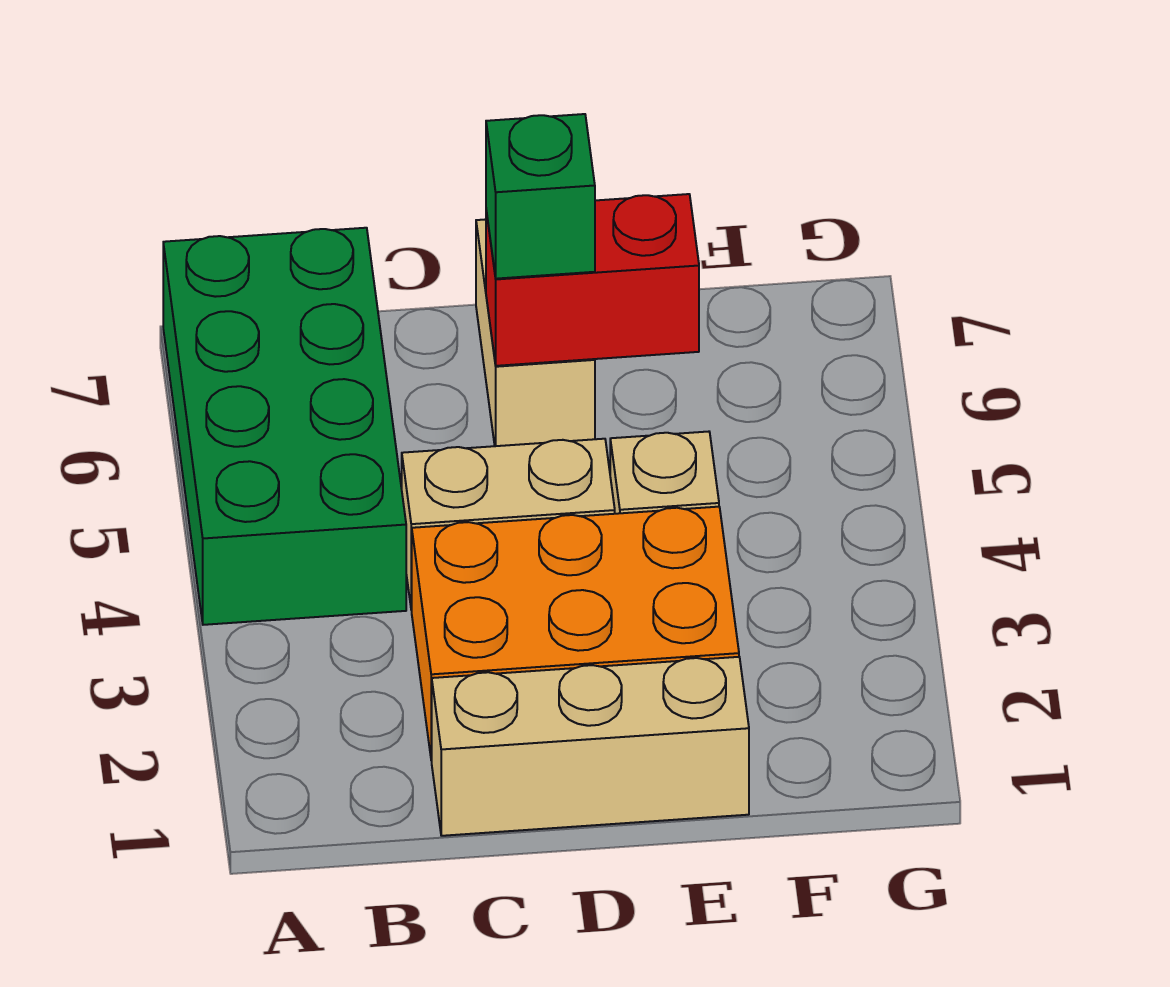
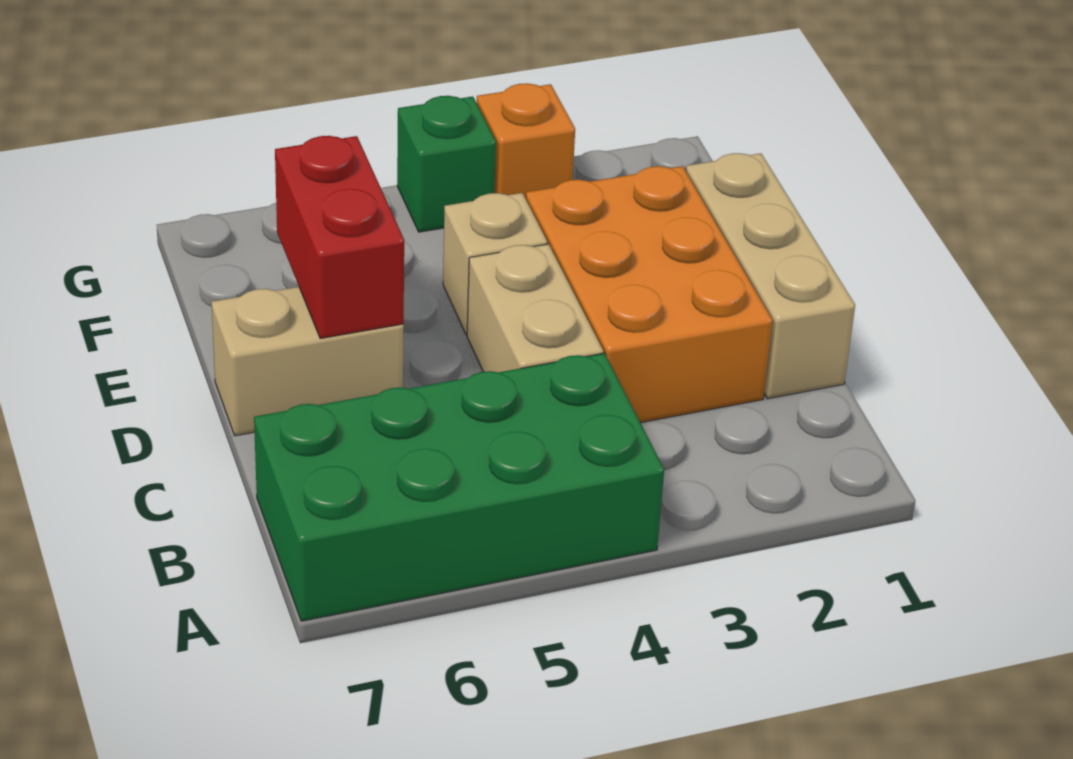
green brick D6 level 3 -> green brick G4 level 1
none -> orange brick G3 level 1

